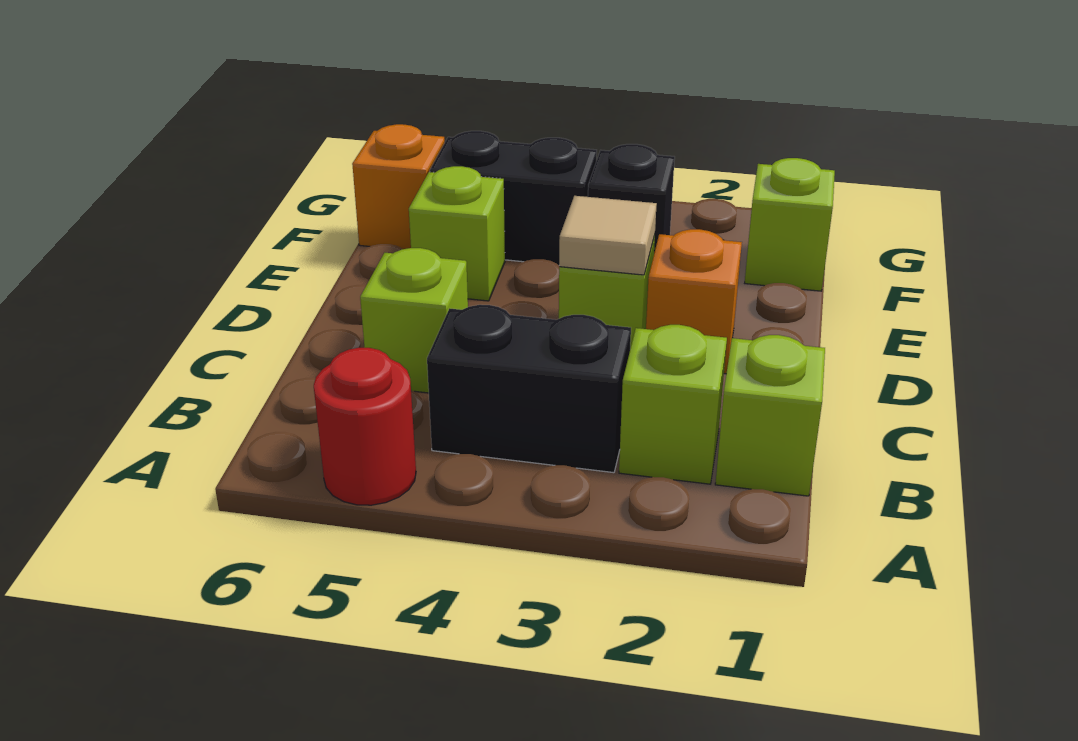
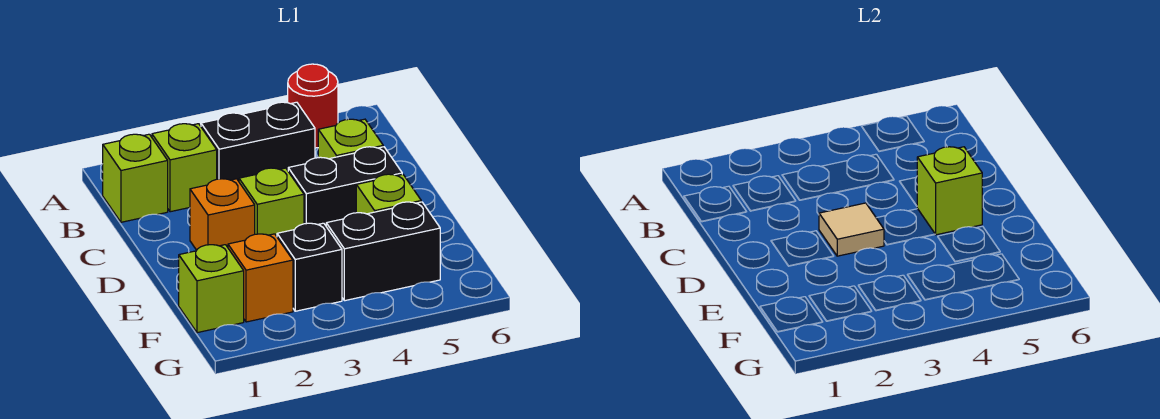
none -> black brick D4:D5 level 1
none -> lime brick D5 level 2
orange brick F6 level 1 -> orange brick F2 level 1

